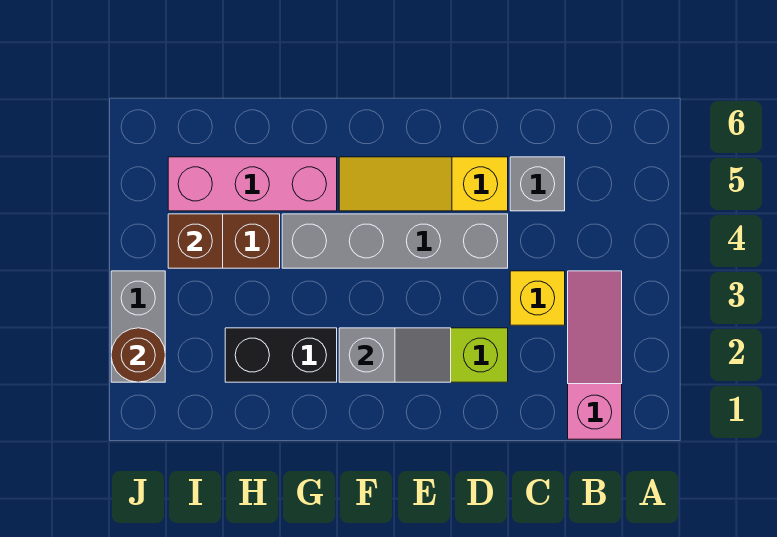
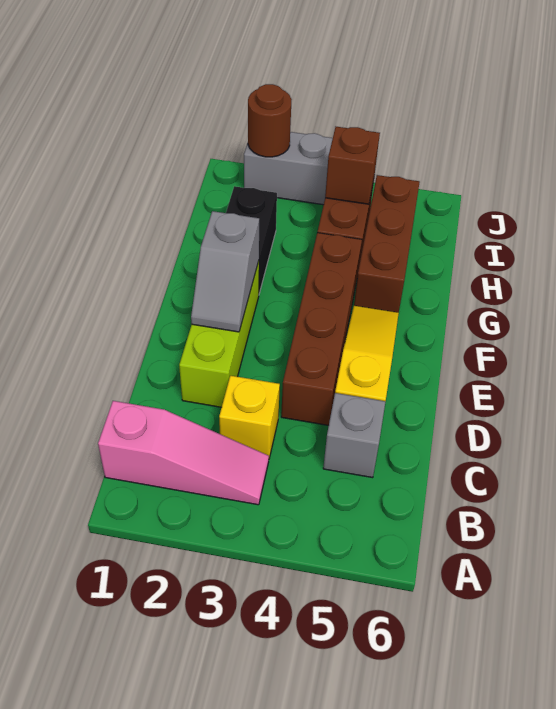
grey brick D4:G4 level 1 -> brown brick D4:G4 level 1
pink brick G5:I5 level 1 -> brown brick G5:I5 level 1

